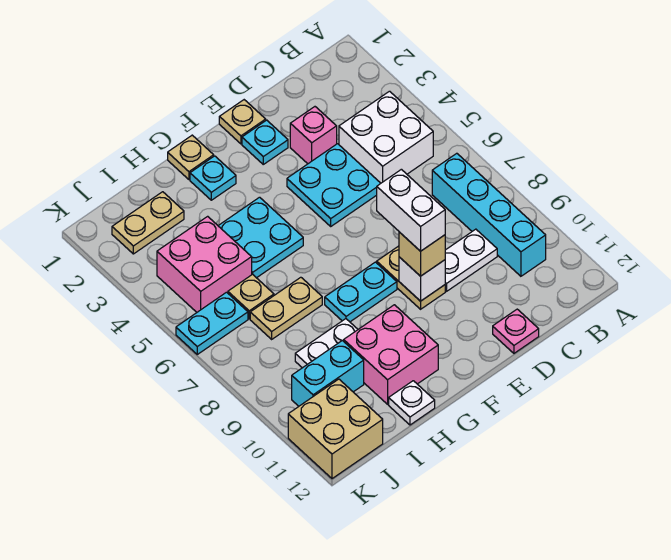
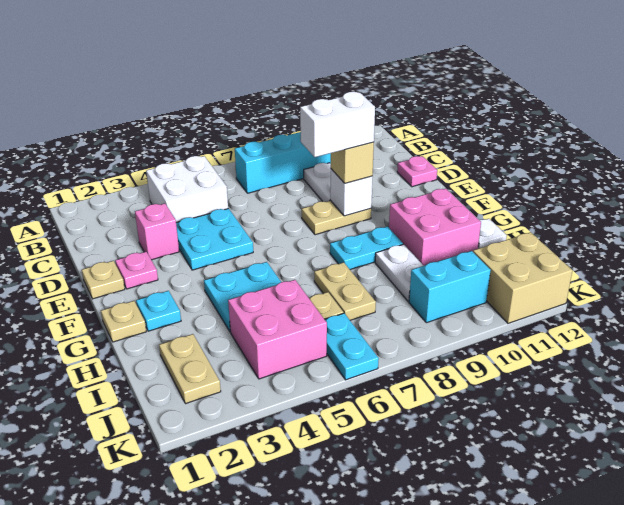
cyan plate E2 level 1 -> pink plate E2 level 1
cyan plate F8:G8 level 1 -> cyan plate G8:G9 level 1
cyan brick I10:J10 level 1 -> cyan brick J9:J10 level 1

